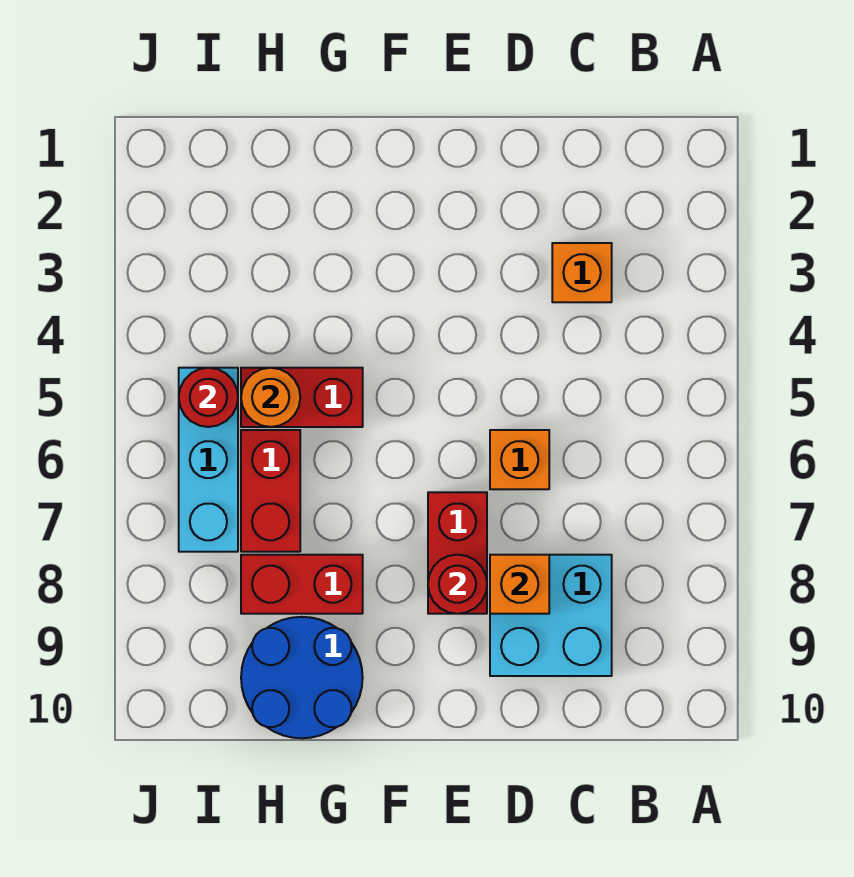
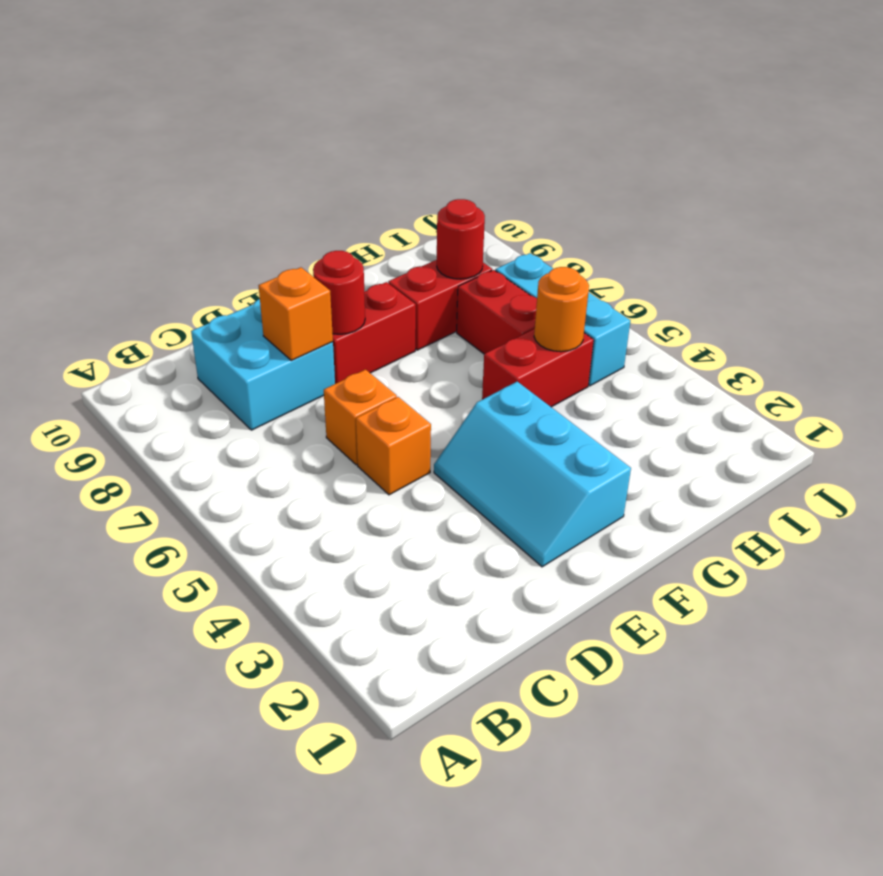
orange brick C3 level 1 -> orange brick D5 level 1
none -> cyan slope E2:F4 level 1 top F
red brick E7:E8 level 1 -> red brick E8:F8 level 1
blue round brick G9:H10 level 1 -> none
red round brick I5 level 2 -> red round brick H8 level 2

